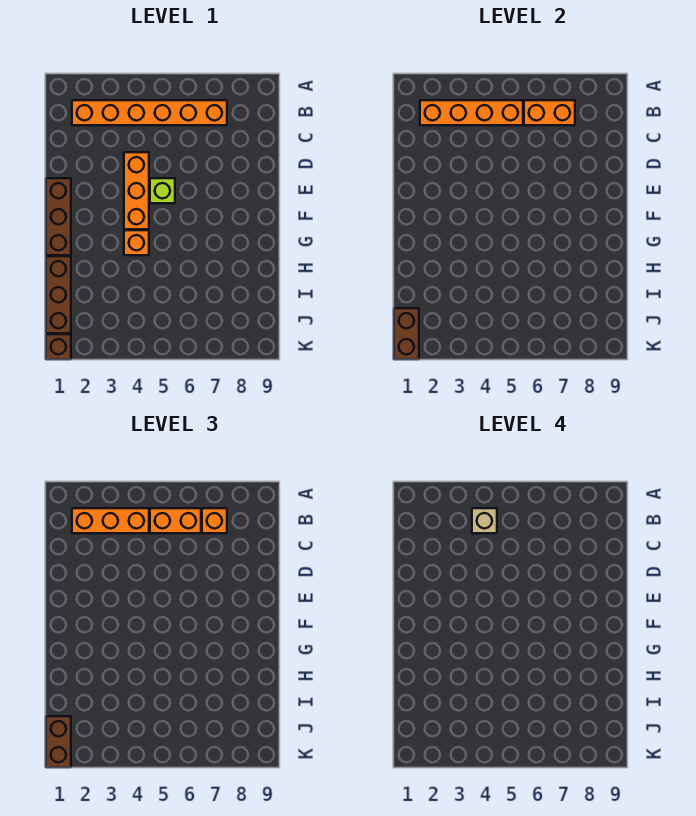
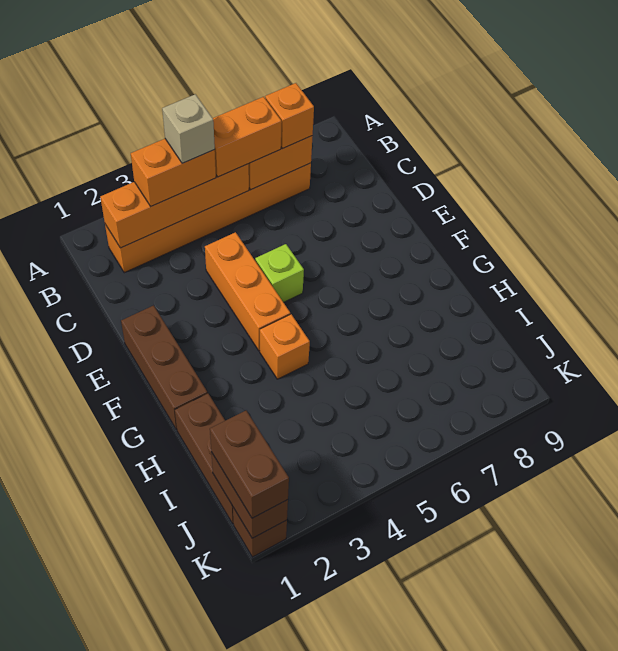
orange brick B2:B4 level 3 -> orange brick B3:B4 level 3

